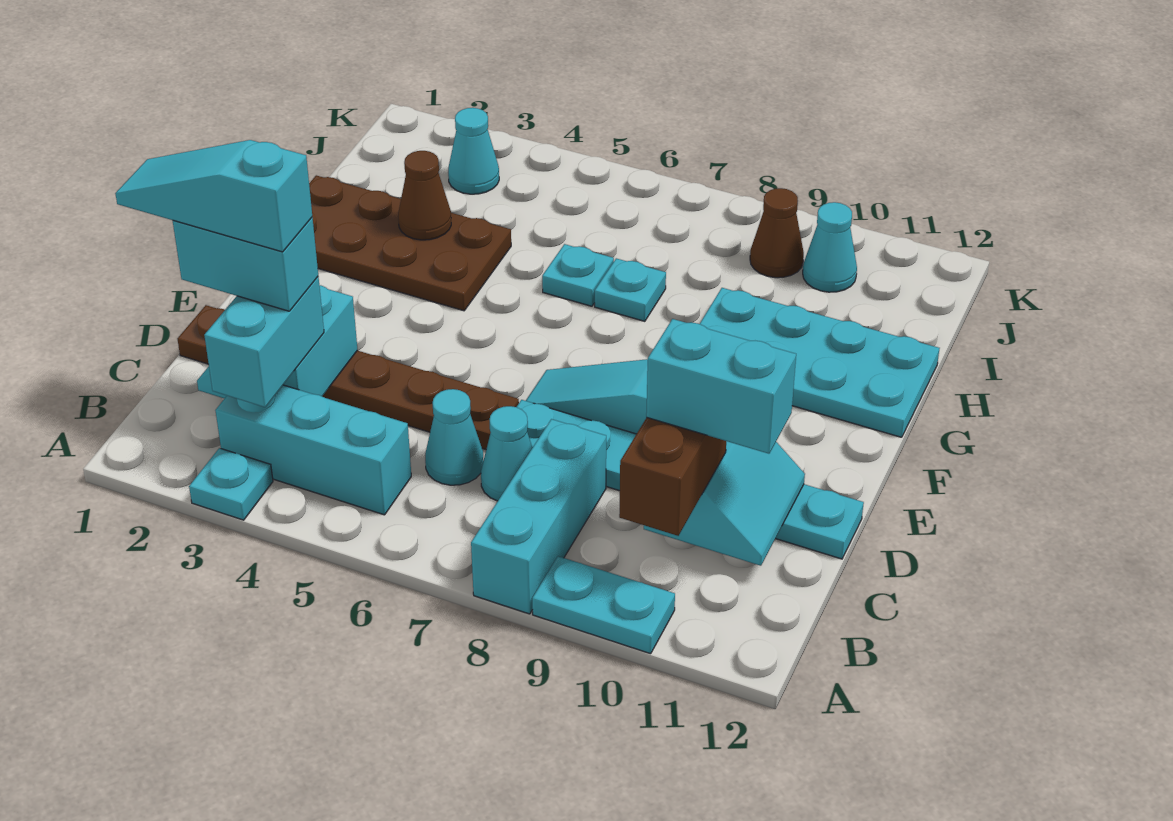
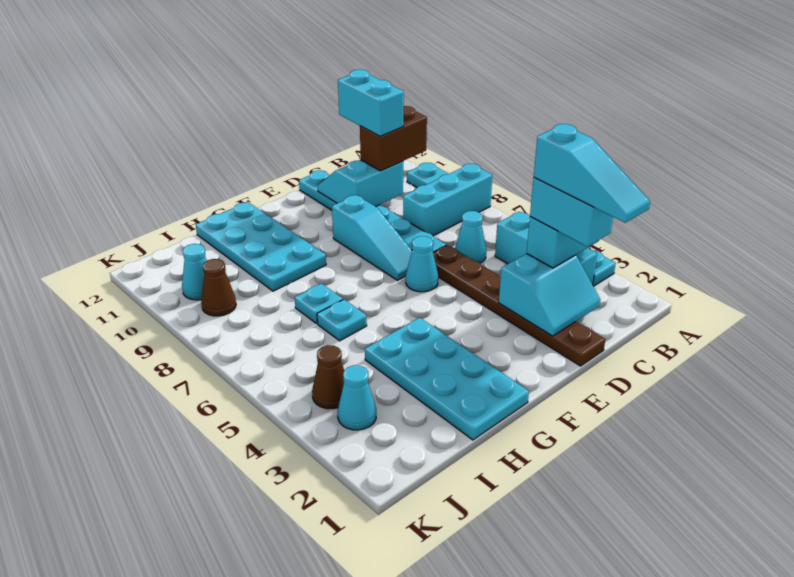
cyan cone C7 level 1 -> cyan cone E6 level 1
brown plate G1:H4 level 1 -> cyan plate G1:H4 level 1
brown cone H3 level 2 -> brown cone J4 level 1

